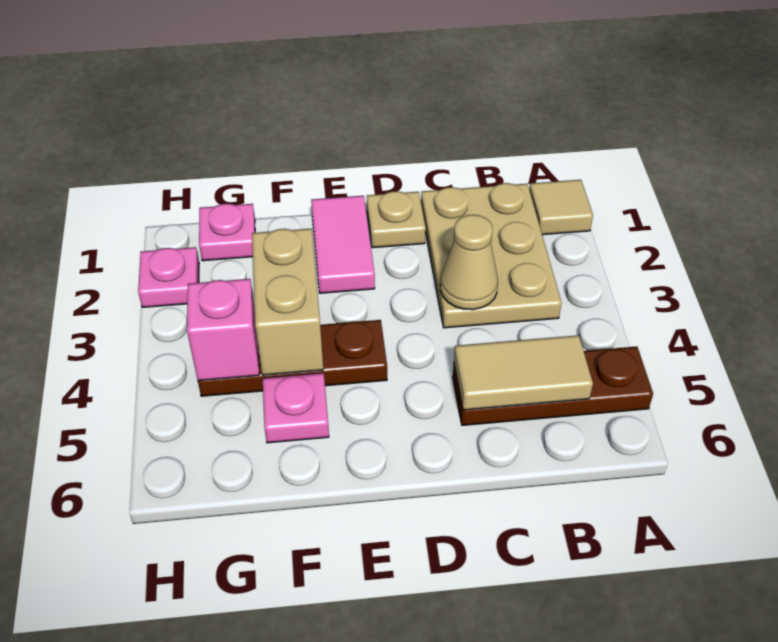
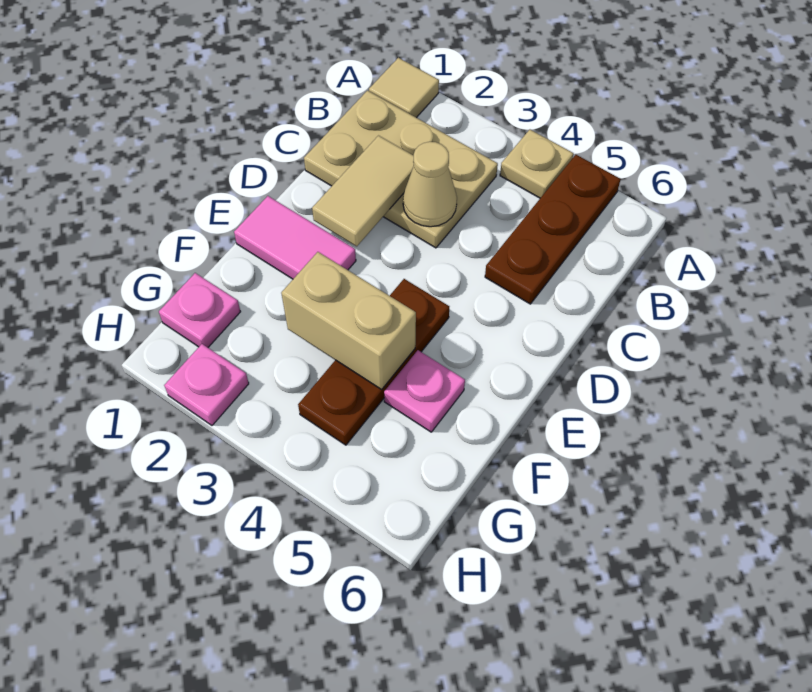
tan tile B5:C5 level 2 -> tan tile C2:D2 level 2
tan plate D1 level 1 -> tan plate A4 level 1
pink brick G4 level 2 -> none

